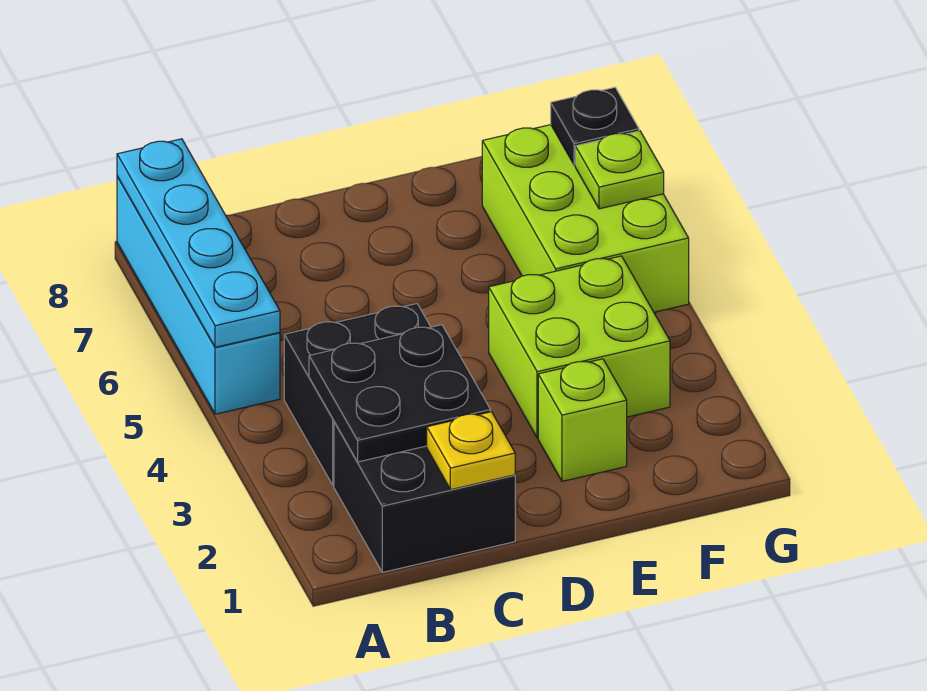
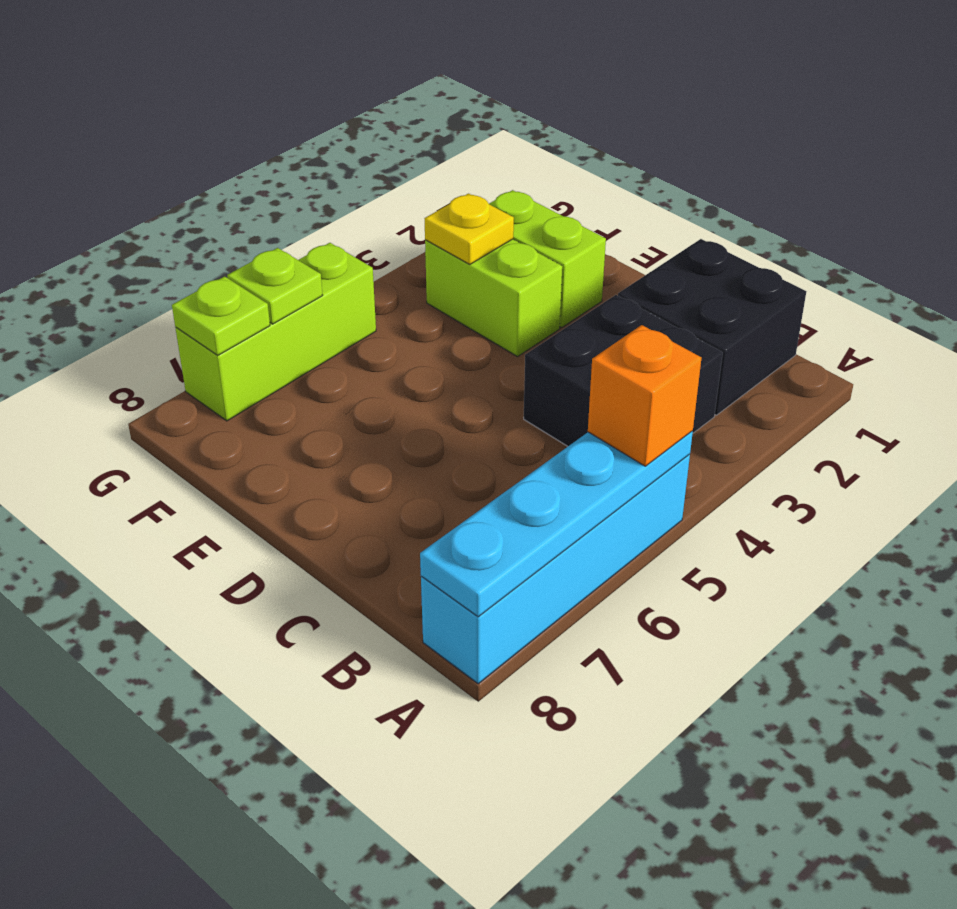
none -> orange brick A5 level 3
black plate B2:C3 level 2 -> none
yellow plate C1 level 2 -> yellow plate F3 level 2
lime brick E2 level 1 -> lime brick E2:F2 level 1
lime brick E3:F4 level 1 -> lime brick E3:F3 level 1
lime brick F5:G7 level 1 -> lime brick G5:G7 level 1
black plate G7 level 2 -> lime plate G7 level 2

